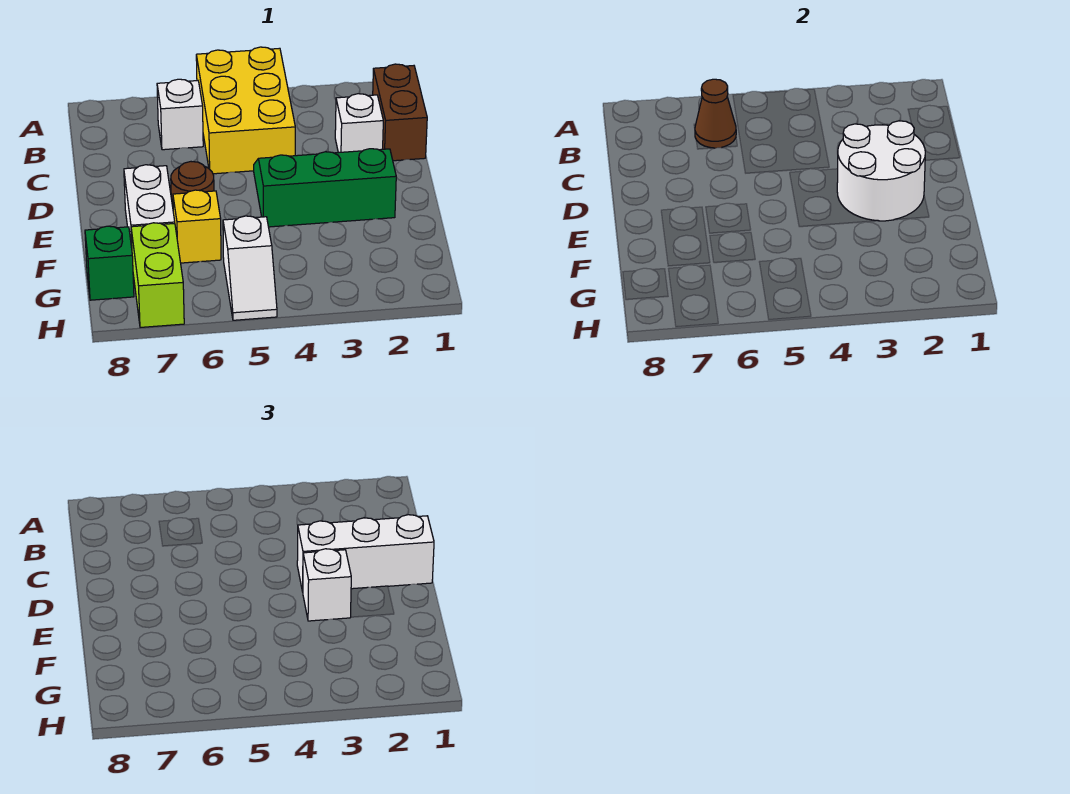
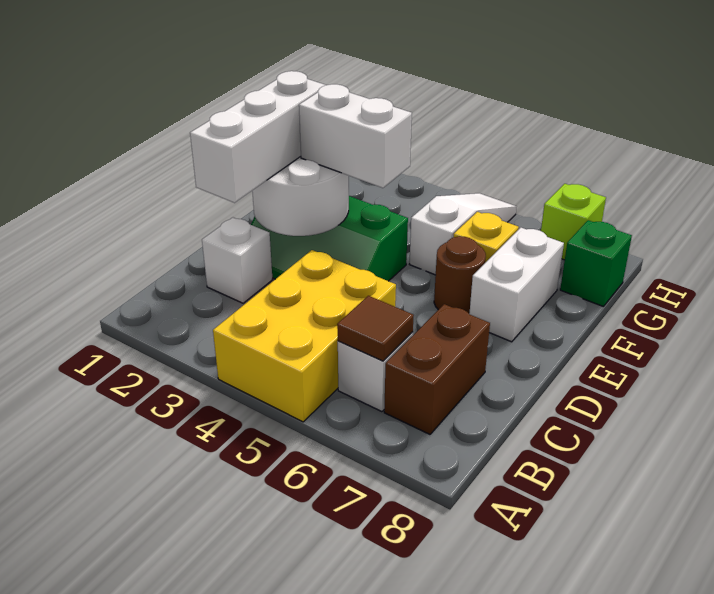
brown brick B1:C1 level 1 -> brown brick B7:C7 level 1
brown cone B6 level 2 -> brown tile B6 level 2
white brick D1:D3 level 3 -> white brick C2:E2 level 3
white brick E3 level 3 -> white brick E3:E4 level 3
white slope G5:H5 level 1 top G -> white slope F5:H5 level 1 top F
lime brick G7:H7 level 1 -> lime brick H7 level 1

